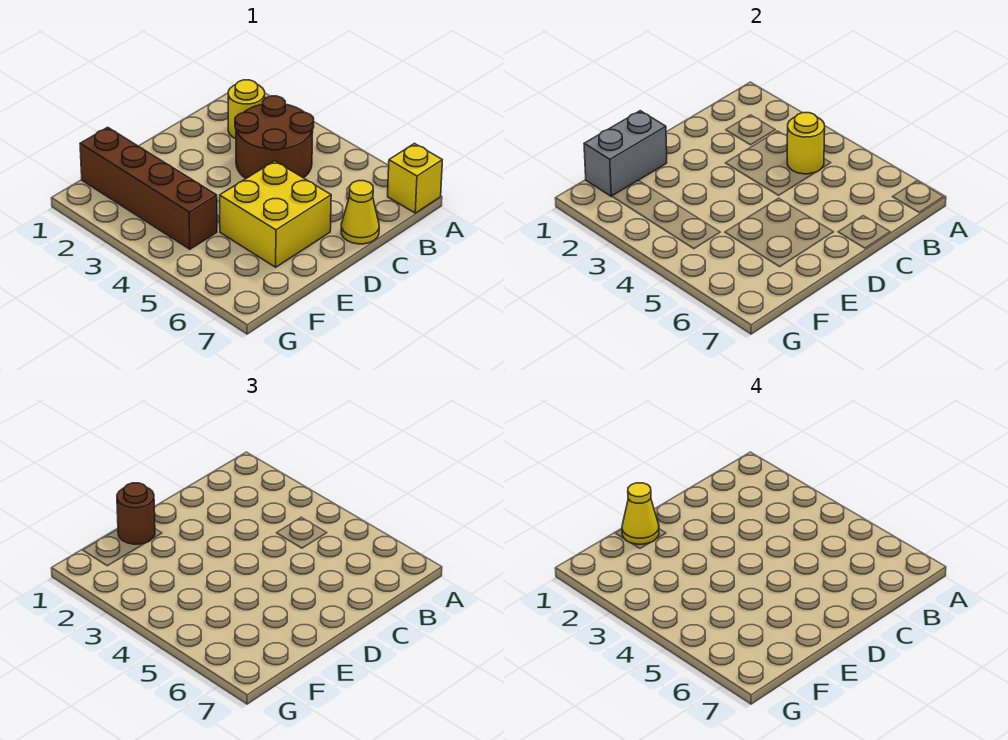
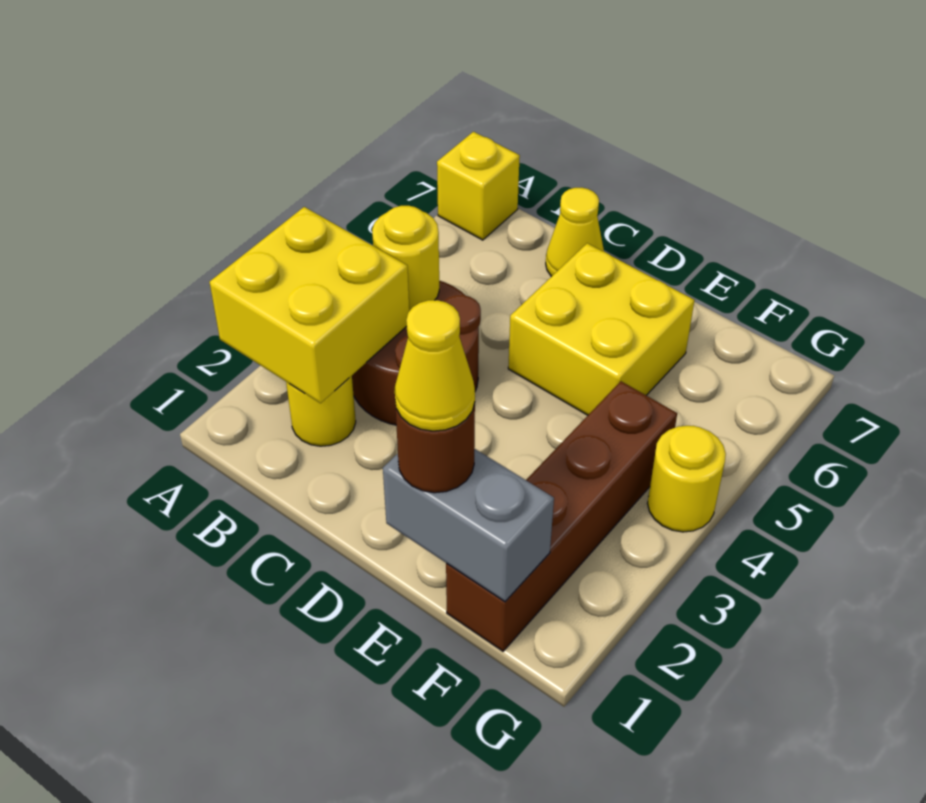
none -> yellow brick A2:B3 level 2
none -> yellow round brick G4 level 1

